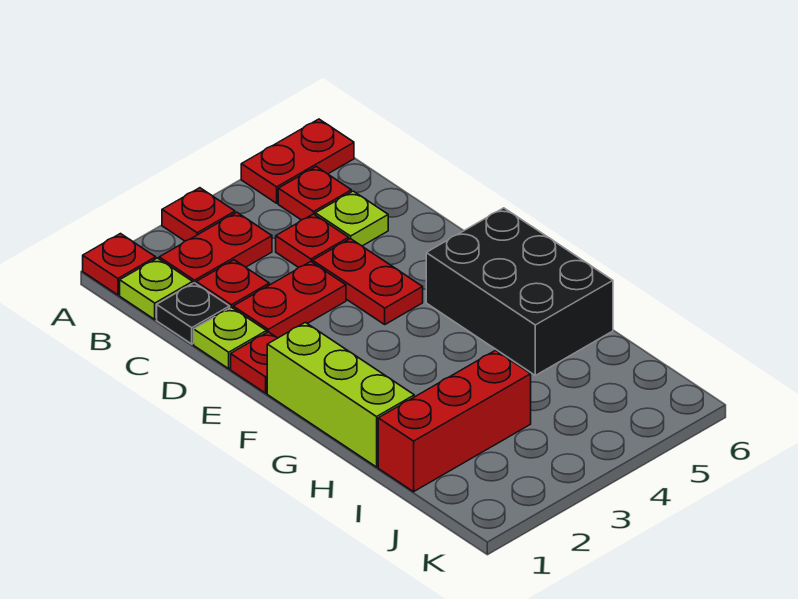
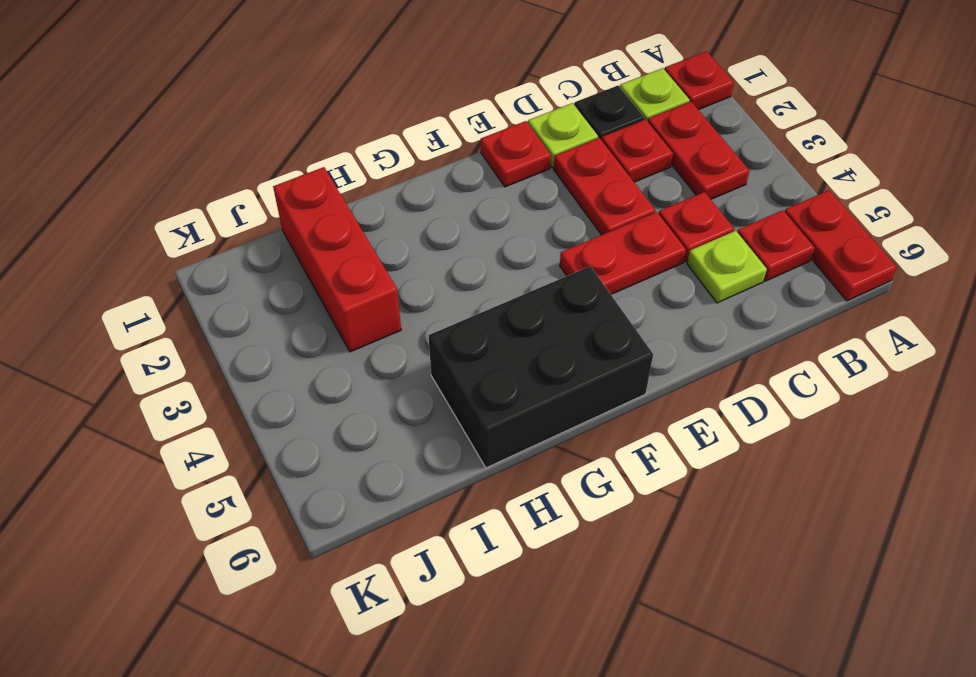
red plate A3 level 1 -> none
lime brick F1:H1 level 1 -> none

